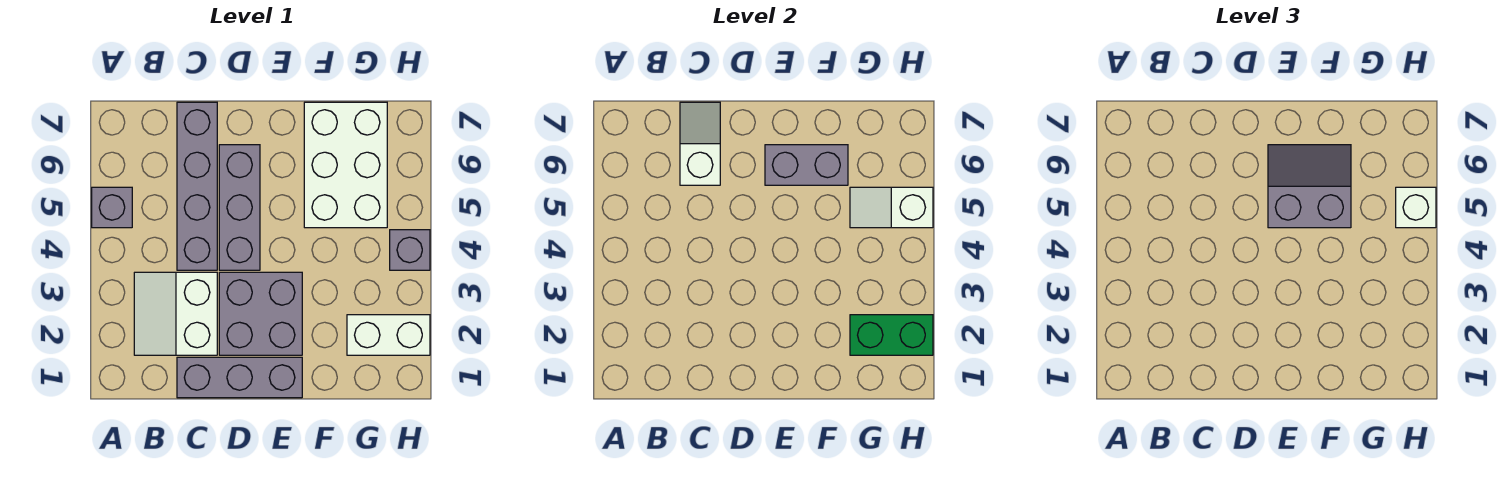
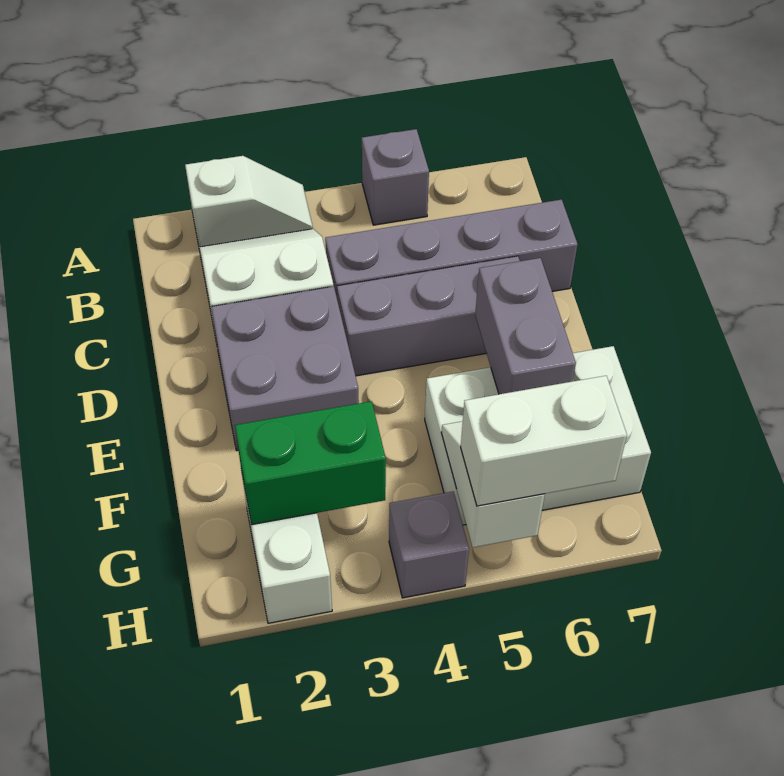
grey brick C1:E1 level 1 -> none
white slope C6:C7 level 2 top 6 -> white slope A2:A3 level 1 top 2
grey slope E5:F6 level 3 top 5 -> none
green brick G2:H2 level 2 -> green brick G2:G3 level 2
white brick H5 level 3 -> white brick H5:H6 level 3

